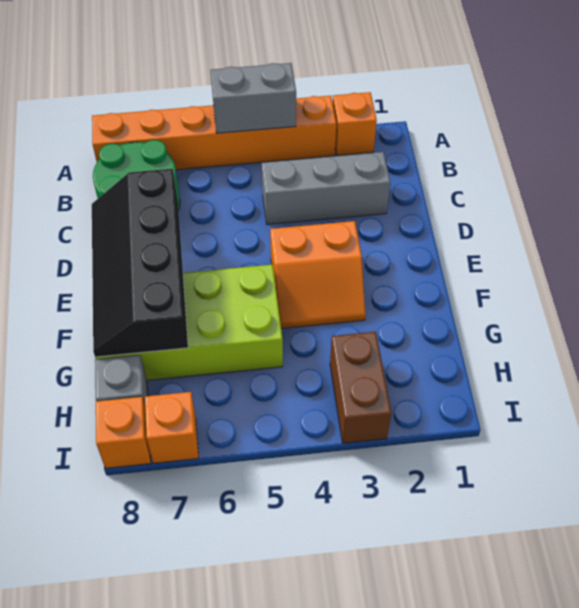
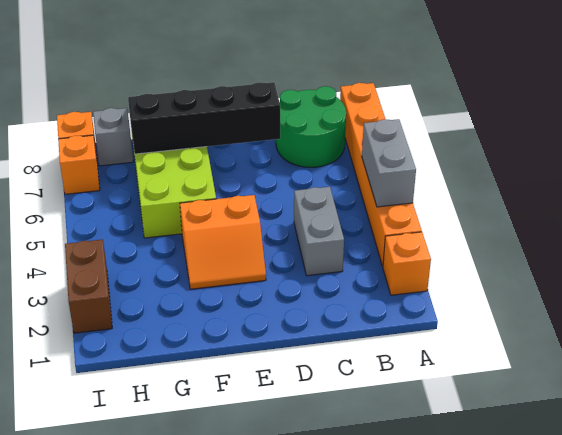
grey brick C2:C4 level 1 -> grey brick C3:C4 level 1
orange slope E3:F4 level 1 top E -> orange slope E3:F4 level 1 top 4
brown brick H3:I3 level 1 -> brown brick I2:I3 level 1

